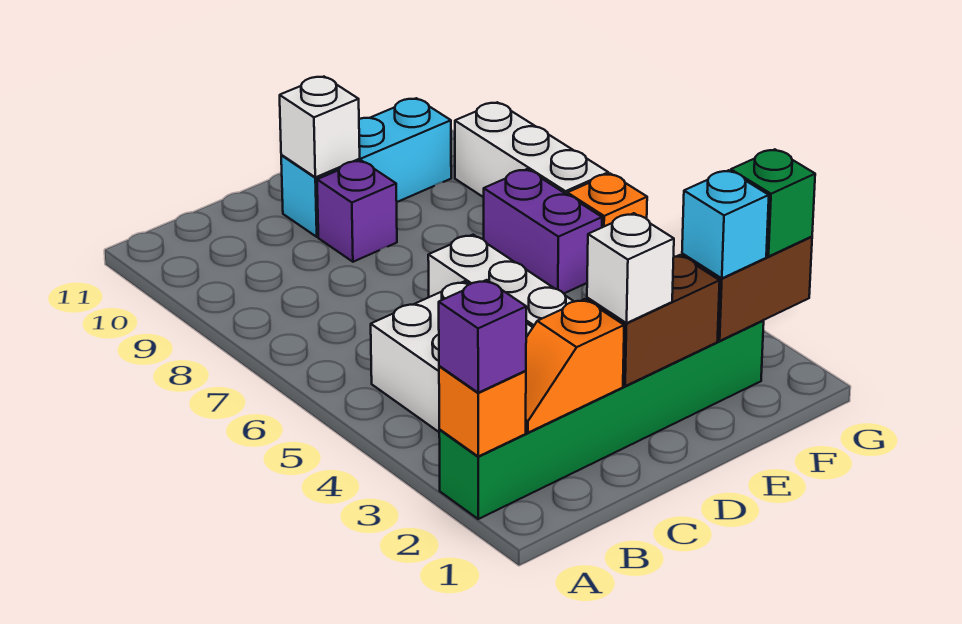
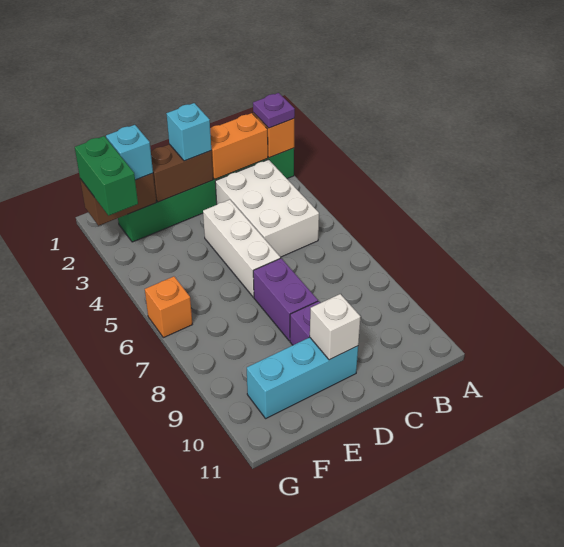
purple brick A2 level 3 -> purple plate A2 level 3
orange slope B2:C2 level 2 top C -> orange brick B2:C2 level 2
white brick D2 level 3 -> cyan brick D2 level 3
purple brick F6:F7 level 1 -> purple brick D7:D8 level 1
green brick G2 level 3 -> green brick G2:G3 level 3
white brick G7:G9 level 1 -> none

